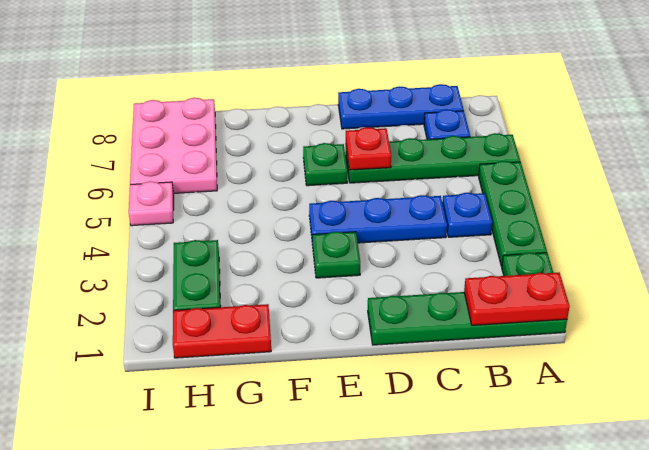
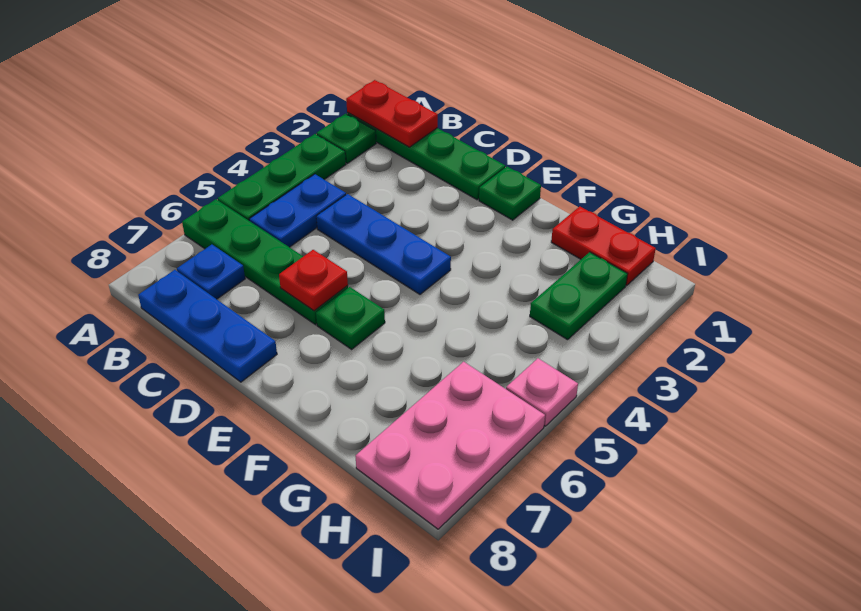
blue plate B4 level 1 -> blue plate B4:B5 level 1
green plate E3 level 1 -> green plate E1 level 1

